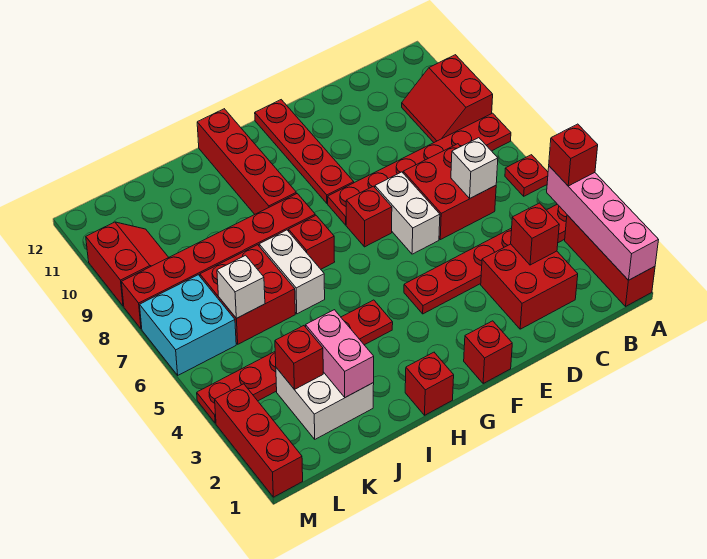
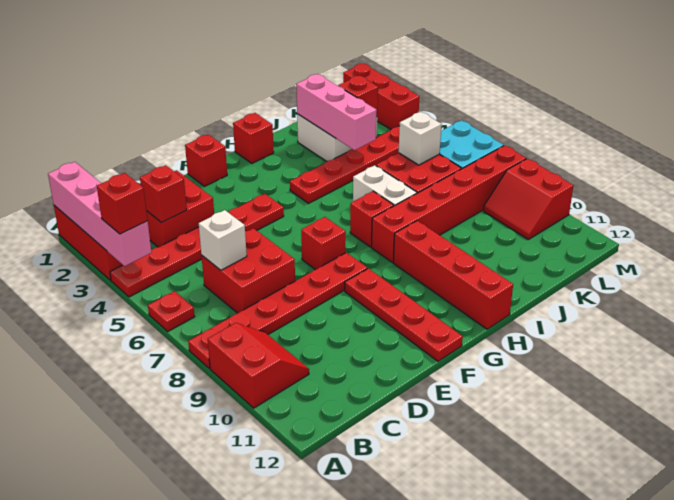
white brick E6:E7 level 1 -> none
pink brick J2:J3 level 2 -> pink brick J2:J4 level 2

